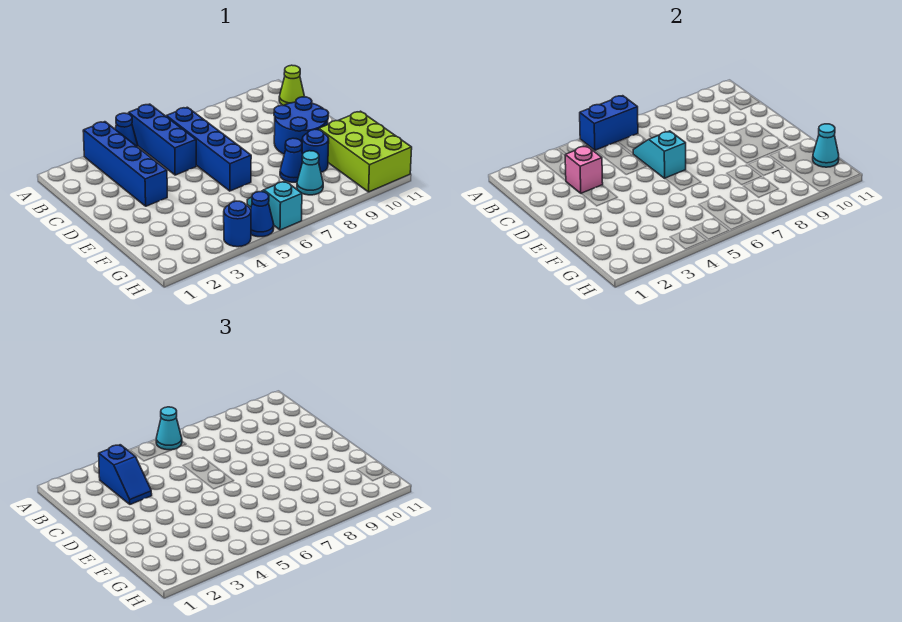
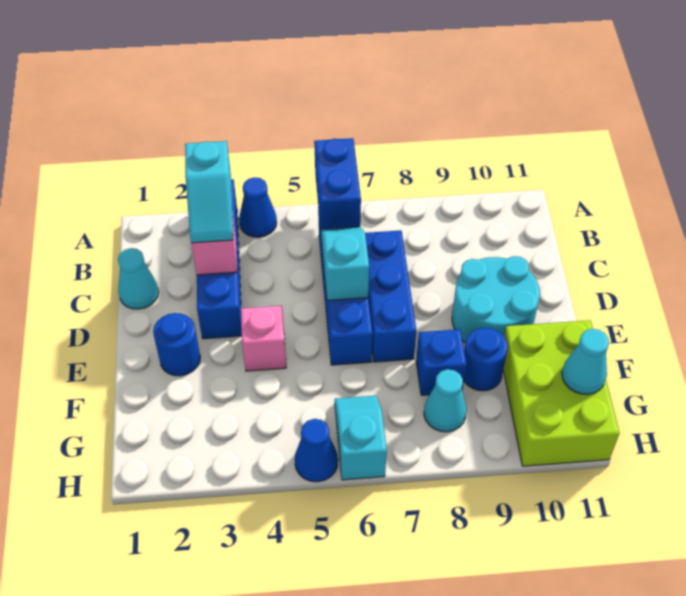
blue brick A5:C5 level 1 -> blue brick C7:E7 level 1
blue brick A5:A6 level 2 -> blue brick A6:B6 level 2
cyan cone A6 level 3 -> cyan cone C1 level 1
blue slope B3:C3 level 3 top B -> cyan slope B3:C3 level 3 top B
lime cone B11 level 1 -> none
blue round brick D9:E10 level 1 -> cyan round brick D9:E10 level 1
none -> pink brick E4 level 1
blue cone F8 level 1 -> blue brick F8 level 1
blue round brick H4 level 1 -> blue round brick E2 level 1

